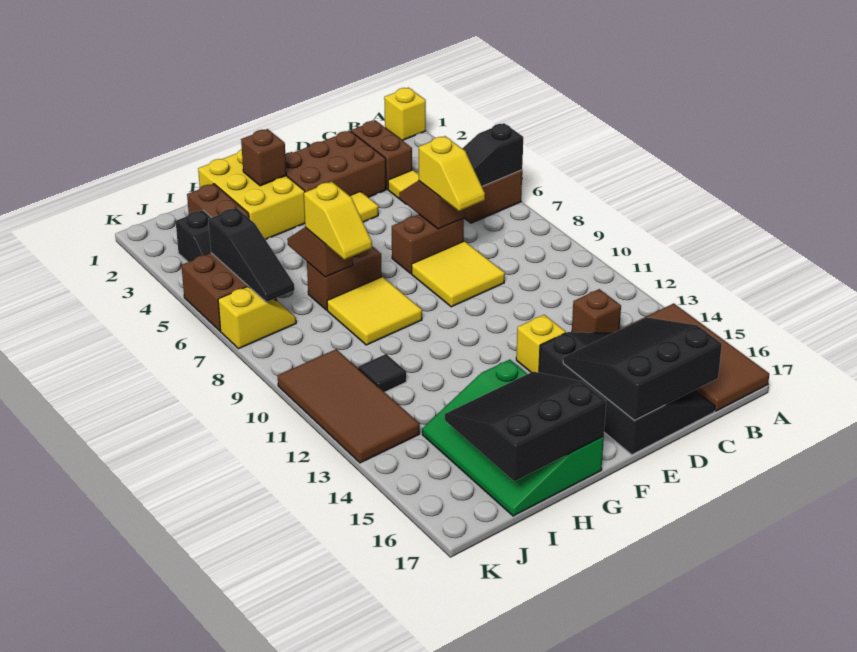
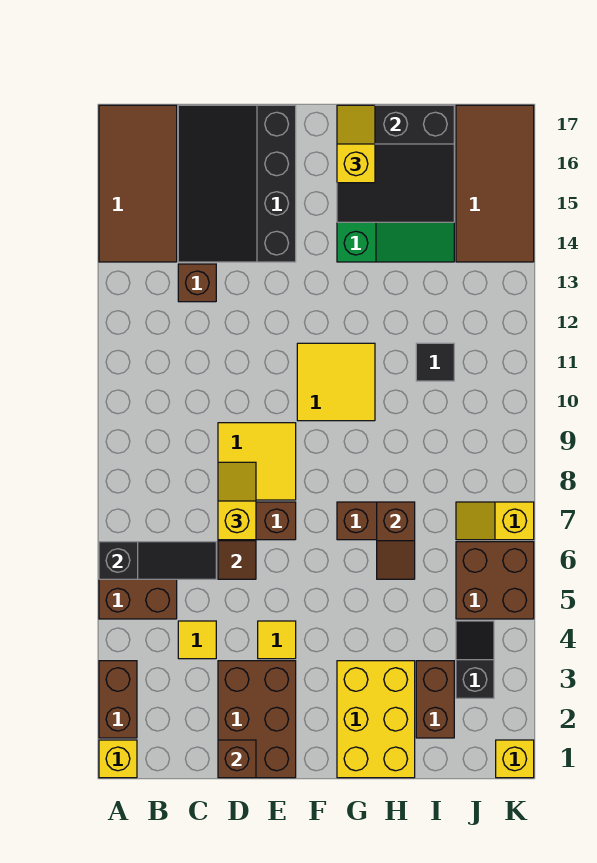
brown brick C2:C3 level 1 -> brown brick A2:A3 level 1
black slope C15:E17 level 2 top 17 -> none
brown brick D2:F3 level 1 -> brown brick D1:E3 level 1
yellow brick E13 level 1 -> yellow brick K1 level 1
brown brick G2 level 2 -> brown brick D1 level 2
yellow tile G8:H9 level 1 -> yellow tile F10:G11 level 1
yellow slope H7:H8 level 3 top 7 -> yellow slope G16:G17 level 3 top 16
black slope J5:J7 level 2 top 5 -> none
brown tile J10:K13 level 1 -> brown tile J14:K17 level 1

